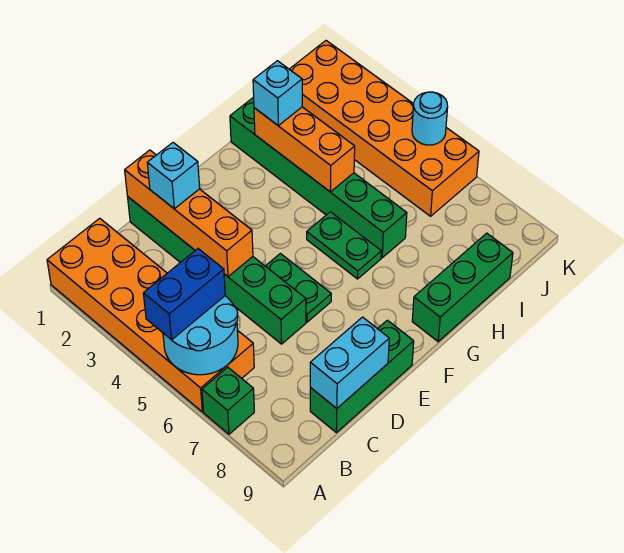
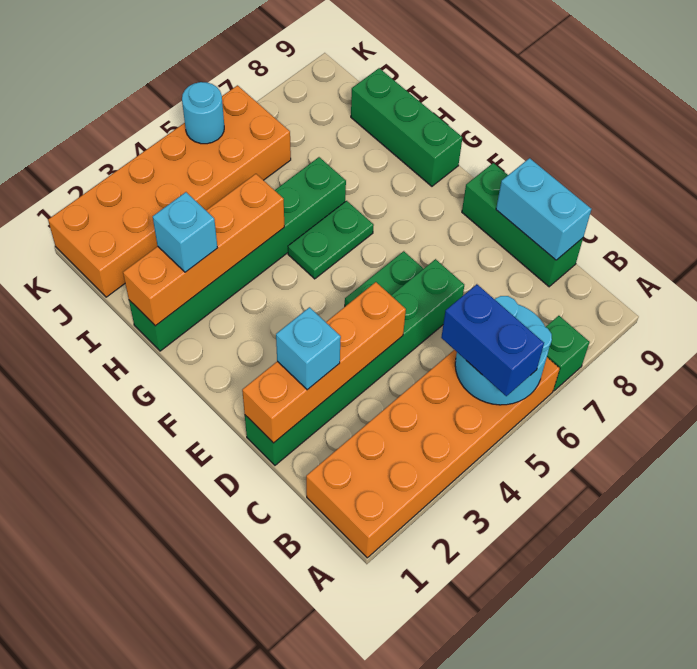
orange brick H2:H4 level 2 -> orange brick H1:H4 level 2

